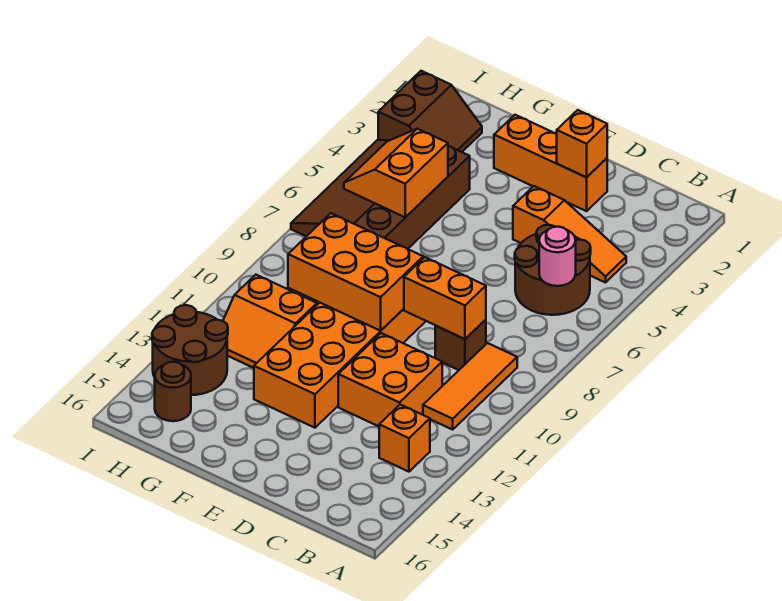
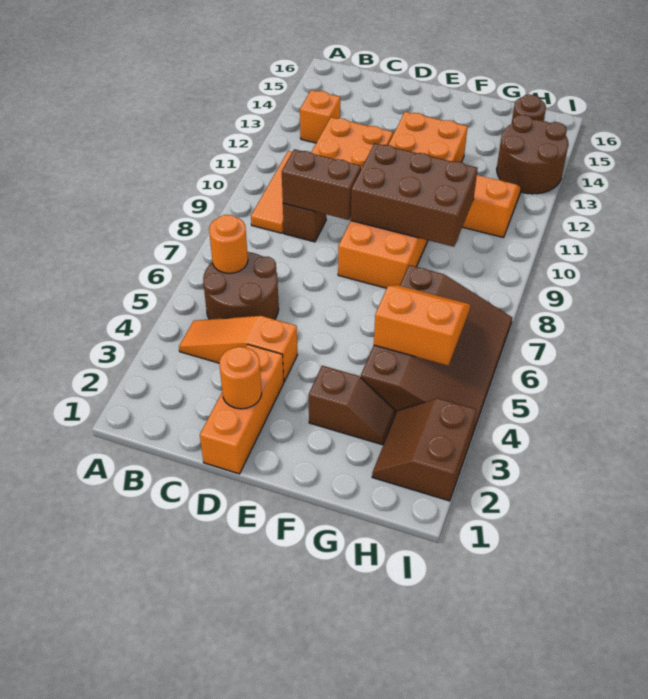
pink round brick B6 level 2 -> orange round brick B6 level 2
orange brick C9:D9 level 2 -> brown brick C9:D9 level 2
orange brick D2:F2 level 1 -> orange brick D1:D3 level 1
orange brick D2 level 2 -> orange round brick D2 level 2
orange brick E9:G10 level 2 -> brown brick E9:G10 level 2
none -> brown slope F3:G3 level 1 top F
orange slope G5:H6 level 2 top G -> orange slope G5:H6 level 2 top 5

